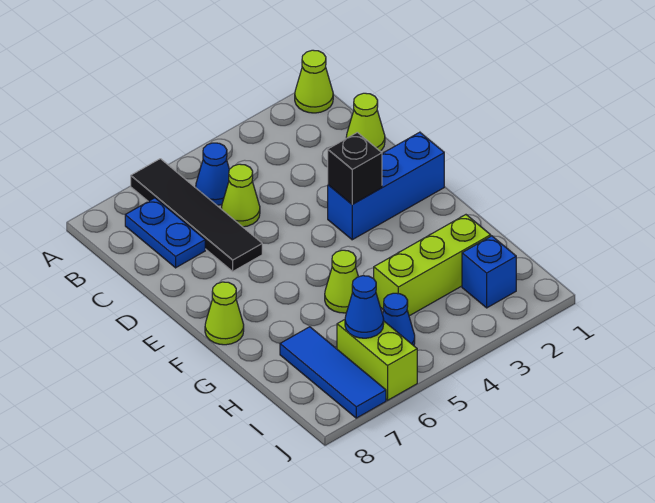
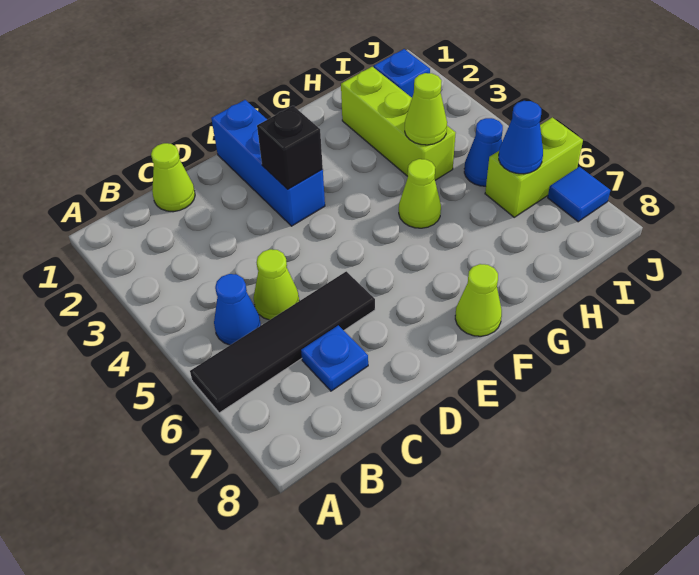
lime cone A1 level 1 -> lime cone H4 level 2
blue plate B7:C7 level 1 -> blue plate C7 level 1
blue tile H7:J7 level 1 -> blue tile J7 level 1

